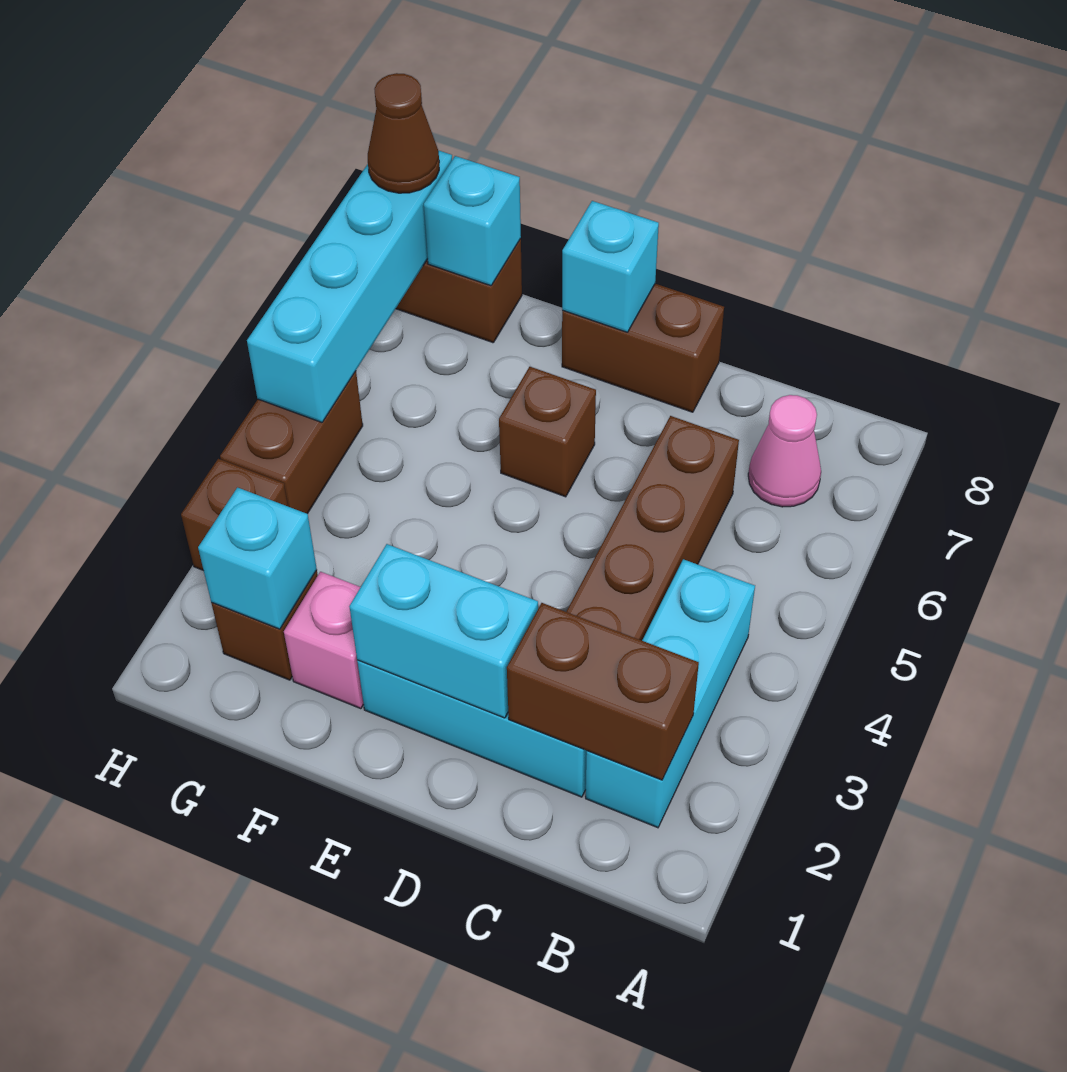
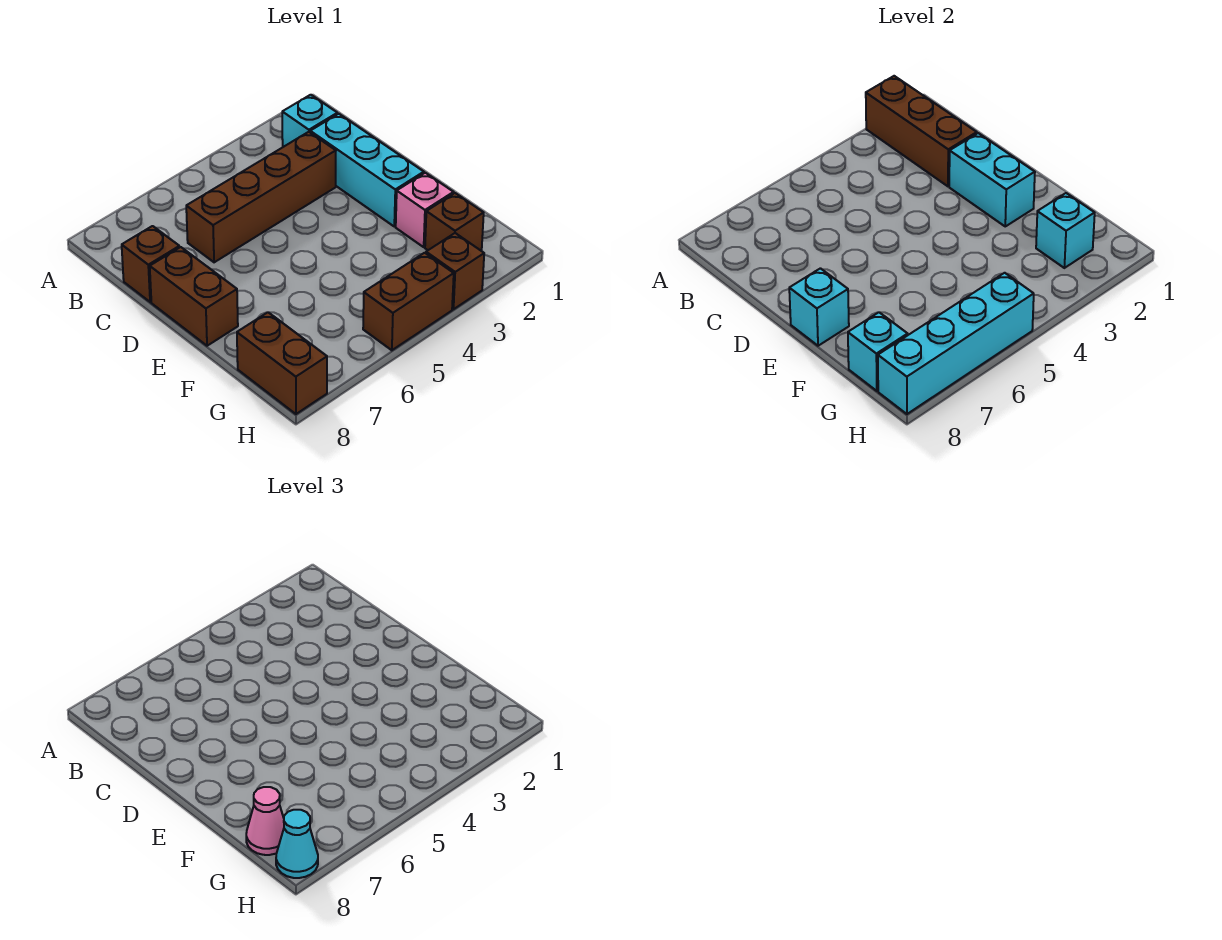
cyan brick B2:B4 level 1 -> cyan brick B2 level 1
brown brick B2:C2 level 2 -> brown brick A2:C2 level 2
pink cone B7 level 1 -> pink cone G8 level 3
brown brick E6 level 1 -> brown brick C8 level 1
brown cone H8 level 3 -> cyan cone H8 level 3

